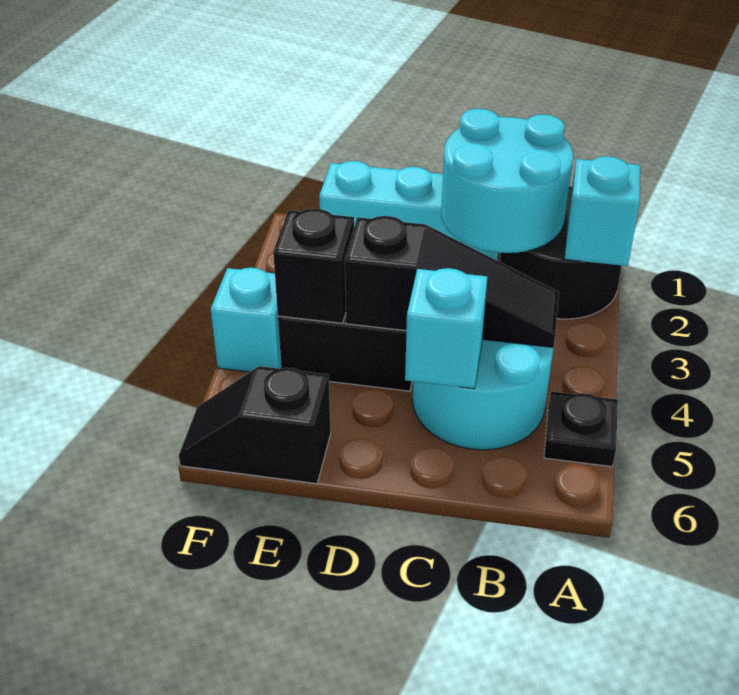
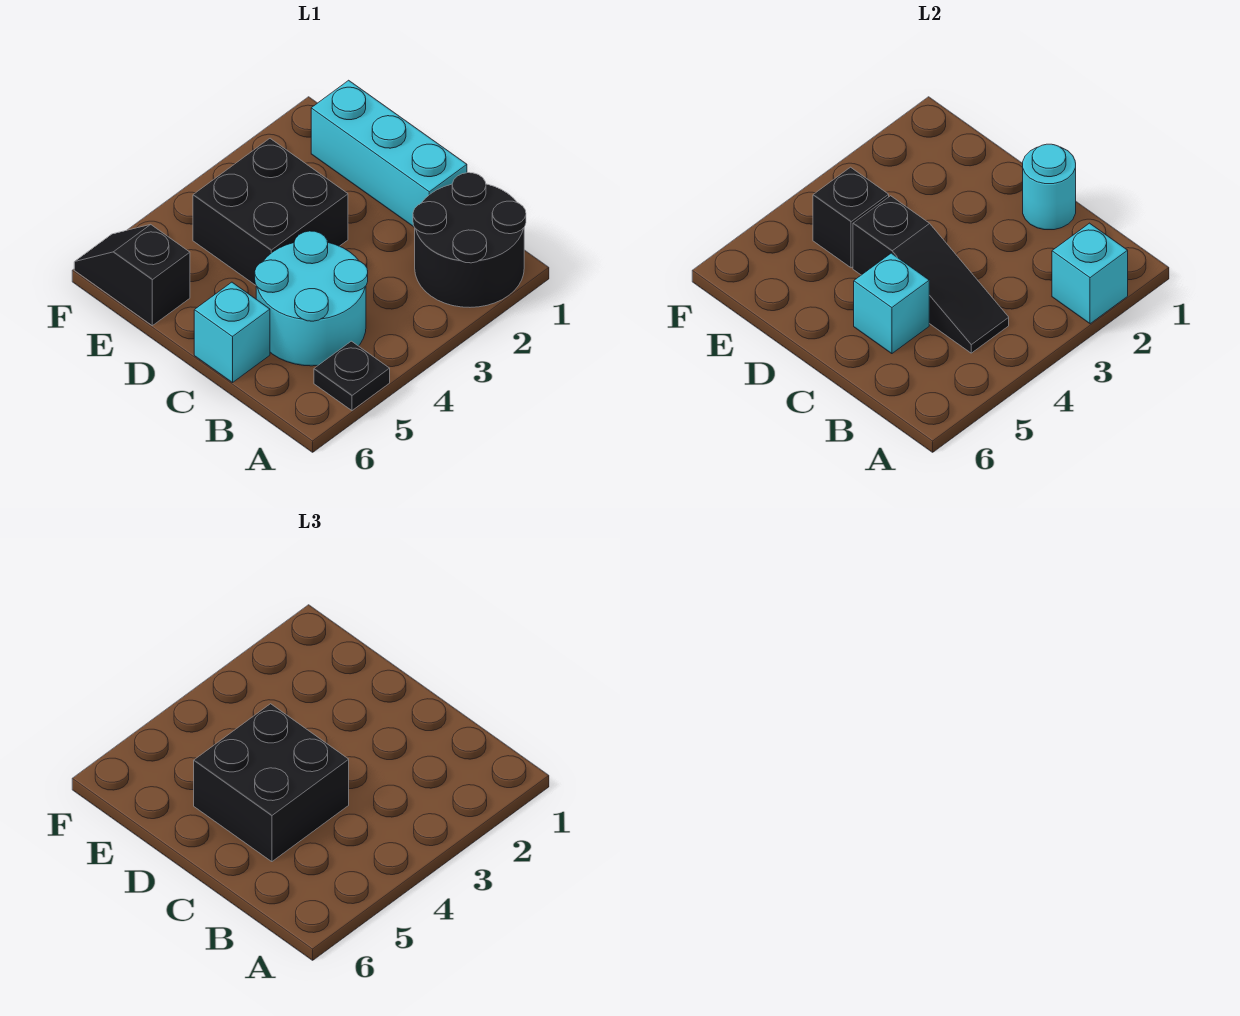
cyan round brick B1:C2 level 2 -> cyan round brick C1 level 2
none -> black brick C4:D5 level 3
cyan brick F4 level 1 -> cyan brick C6 level 1

